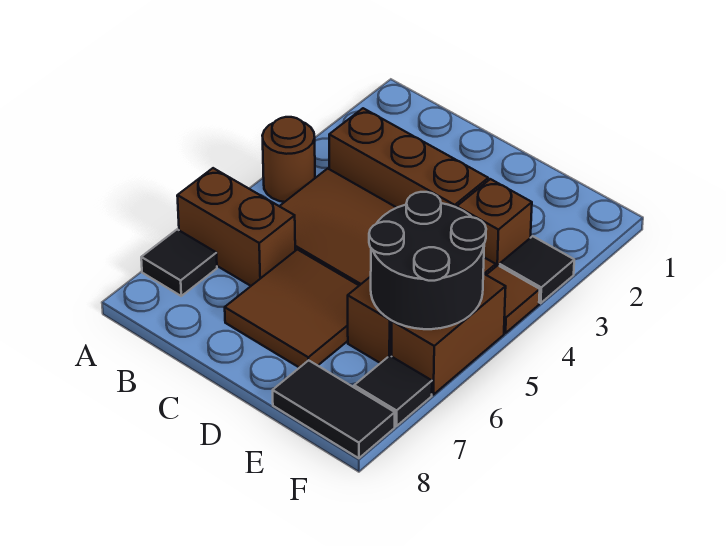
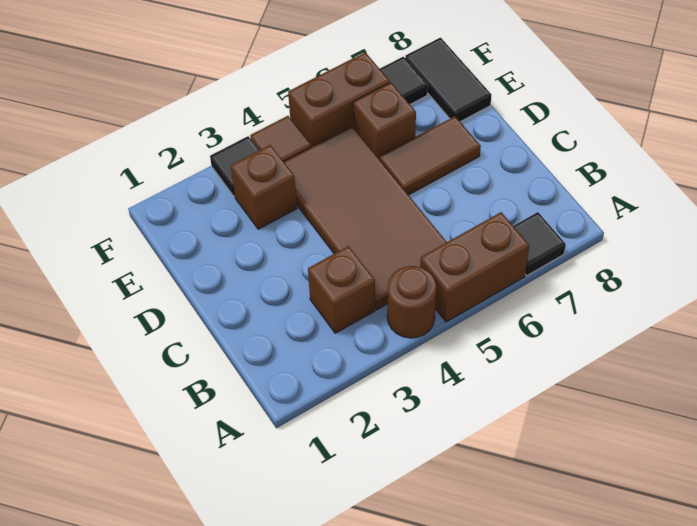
brown brick A6:B6 level 1 -> brown brick A5:A6 level 1
brown brick B3:D3 level 1 -> brown brick B3 level 1
brown tile C6:D7 level 1 -> brown tile D6:D7 level 1
black round brick E5:F6 level 2 -> none

